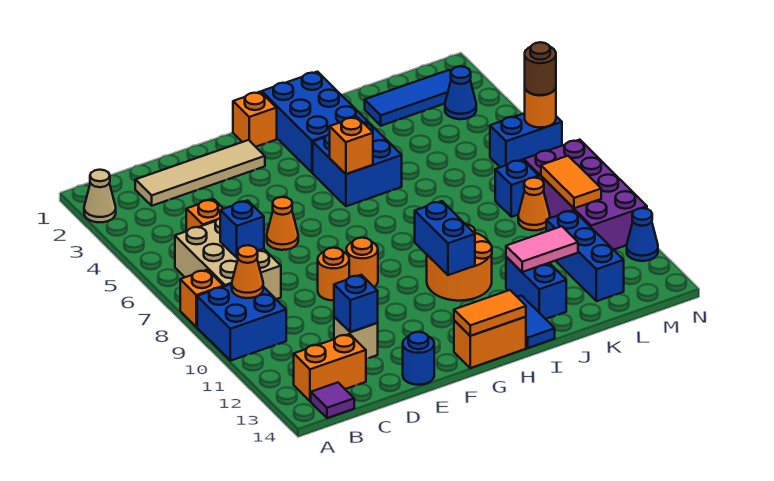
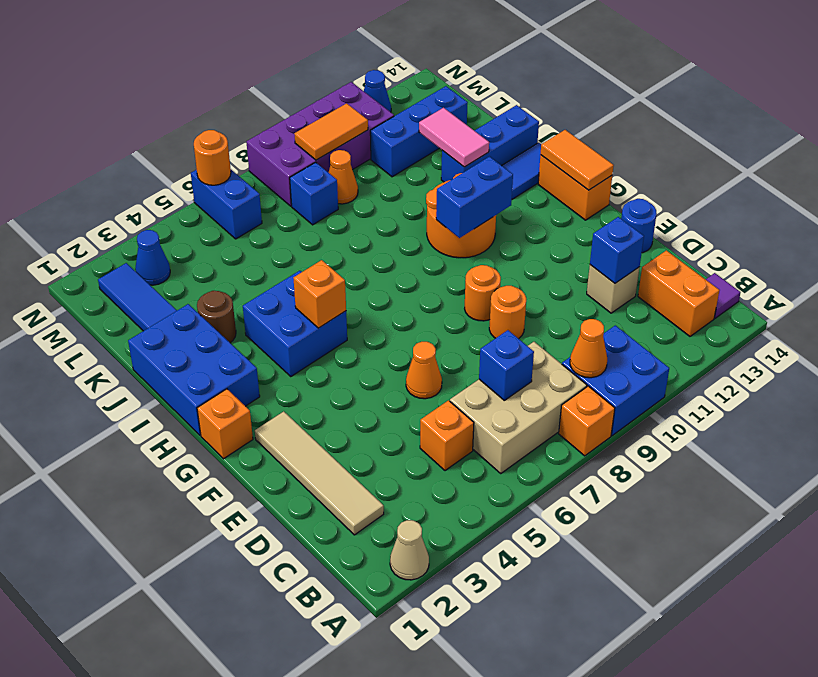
blue brick H1:I3 level 1 -> blue brick H1:J2 level 1
blue brick J12:J13 level 1 -> blue brick J12:J14 level 1
brown round brick N6 level 3 -> brown round brick J3 level 1

